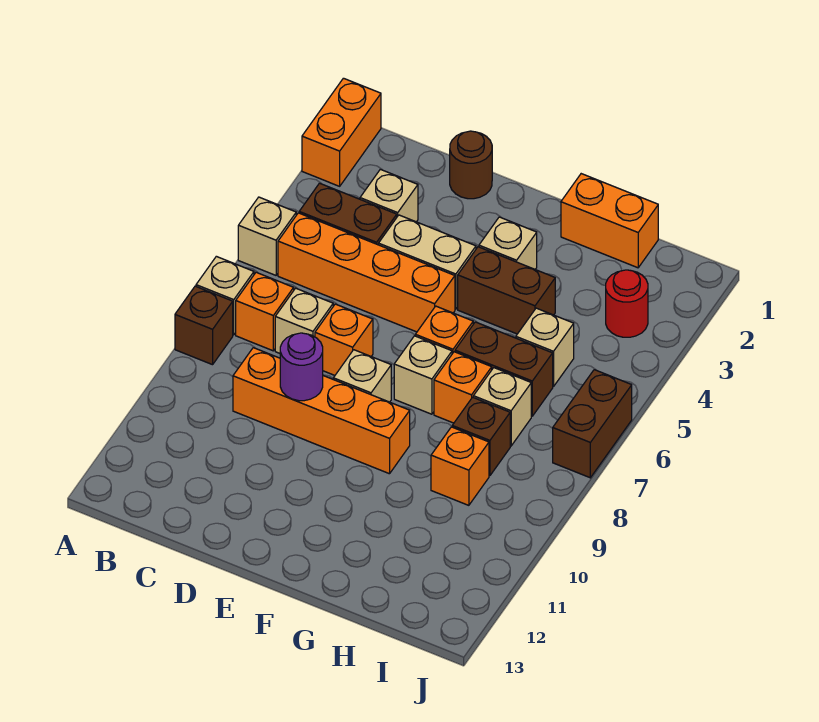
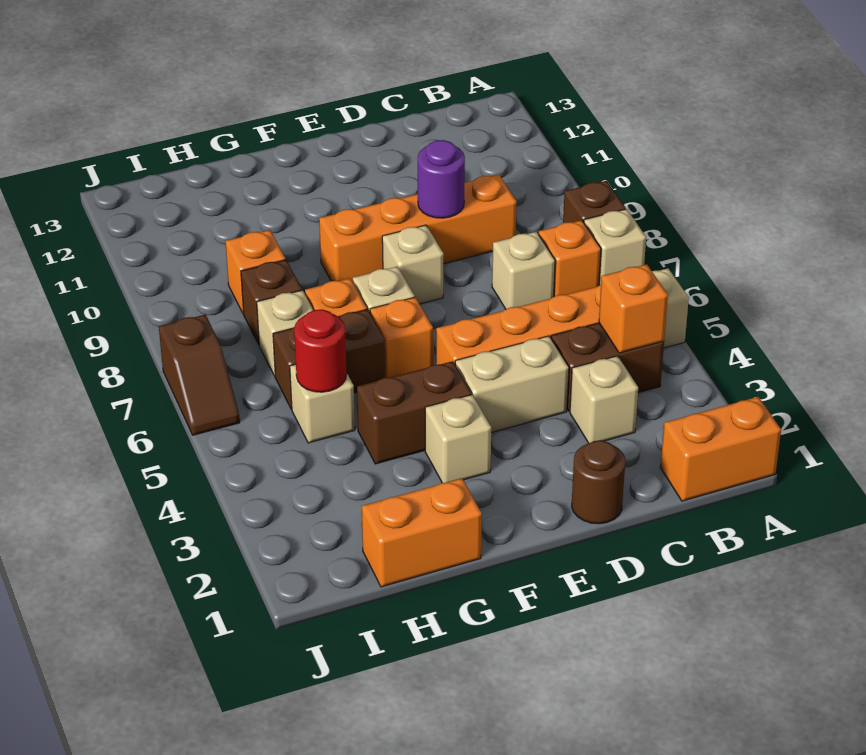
orange brick A1:A2 level 1 -> orange brick A1:B1 level 1
orange brick D7 level 1 -> orange brick B4 level 2
red round brick I3 level 1 -> red round brick H5 level 2
brown brick J6:J7 level 1 -> brown slope J6:J7 level 1 top 7

